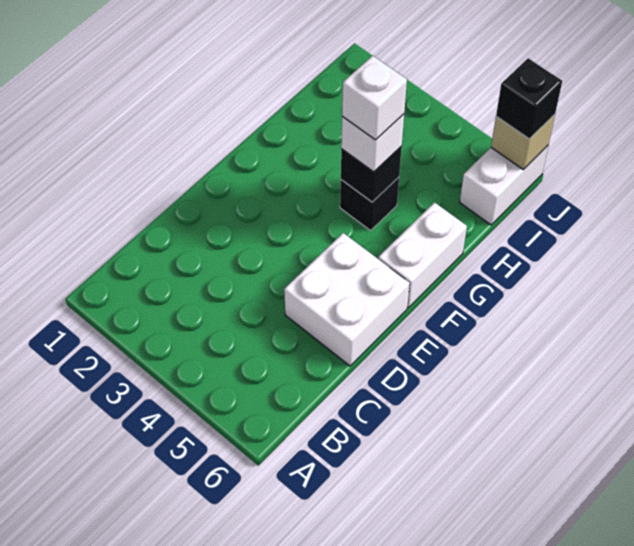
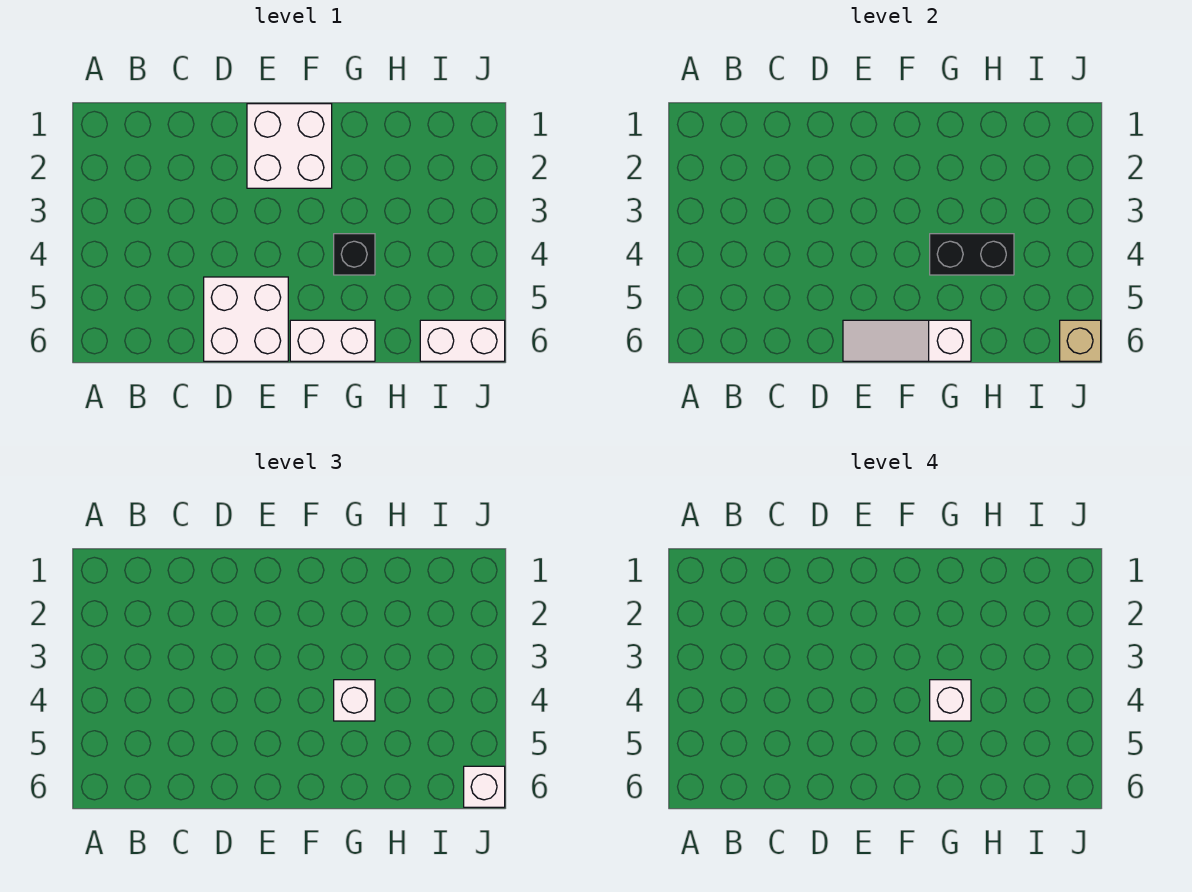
none -> white brick E1:F2 level 1
none -> white slope E6:G6 level 2 top G
black brick G4 level 2 -> black brick G4:H4 level 2
black brick J6 level 3 -> white brick J6 level 3

